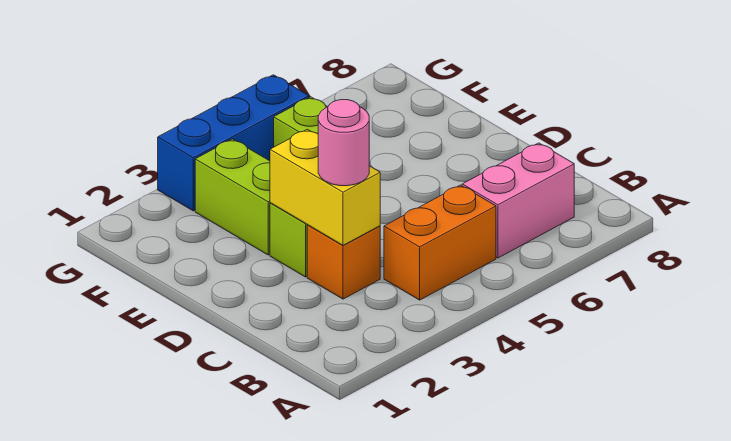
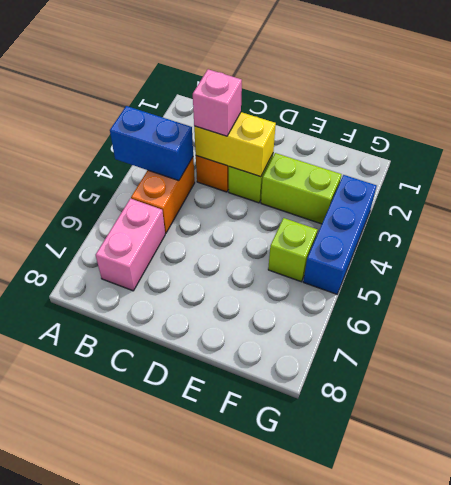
none -> blue brick A4:B4 level 2
pink round brick C3 level 3 -> pink brick C3 level 3

